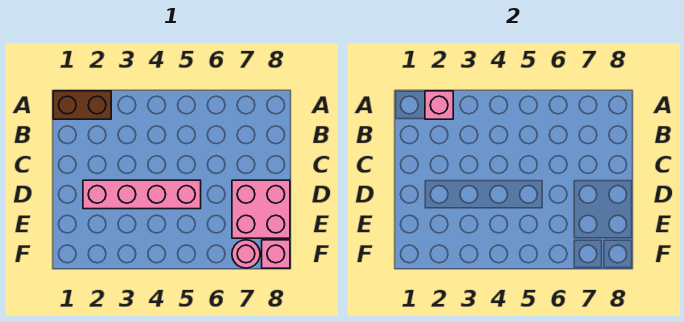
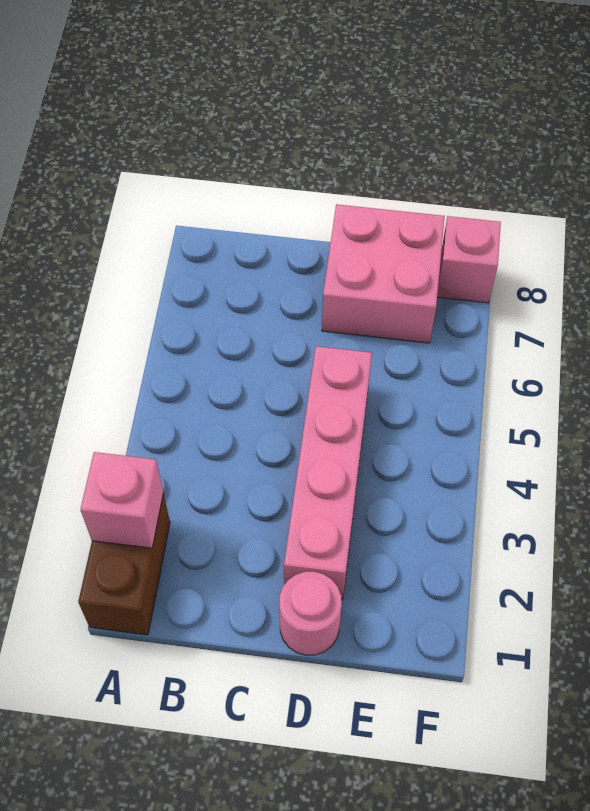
pink round brick F7 level 1 -> pink round brick D1 level 1

